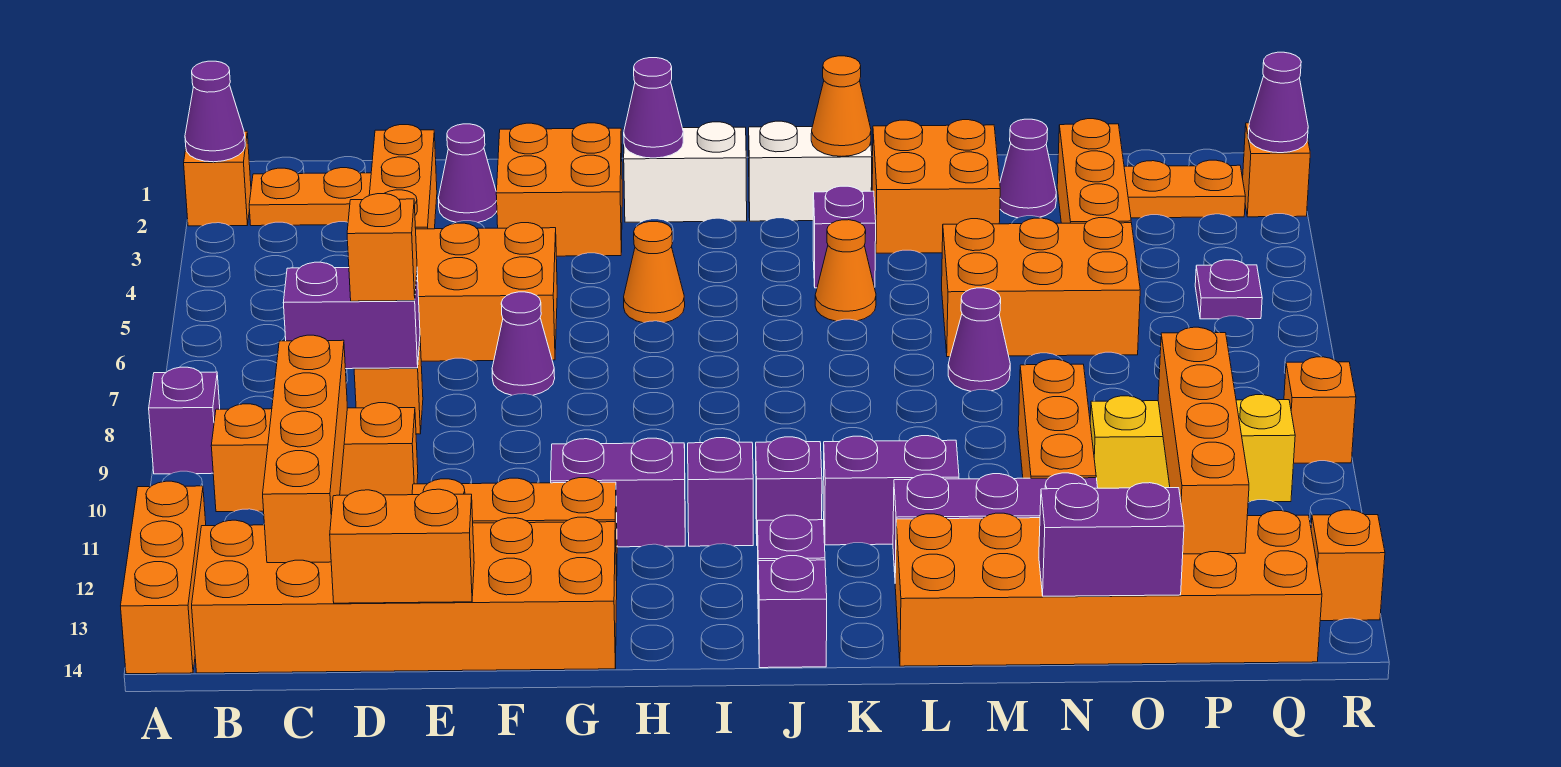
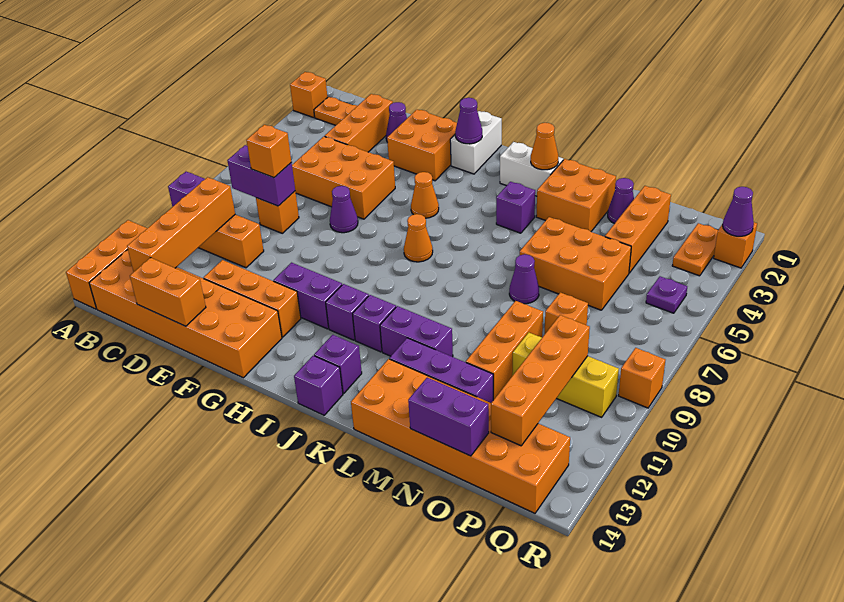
purple cone A2 level 2 -> none
white brick H2:I2 level 1 -> white brick H1:H2 level 1
orange cone K5 level 1 -> orange cone I7 level 1
orange plate P2:Q2 level 1 -> orange plate Q2:Q3 level 1
orange brick R13 level 1 -> orange brick O8 level 1

